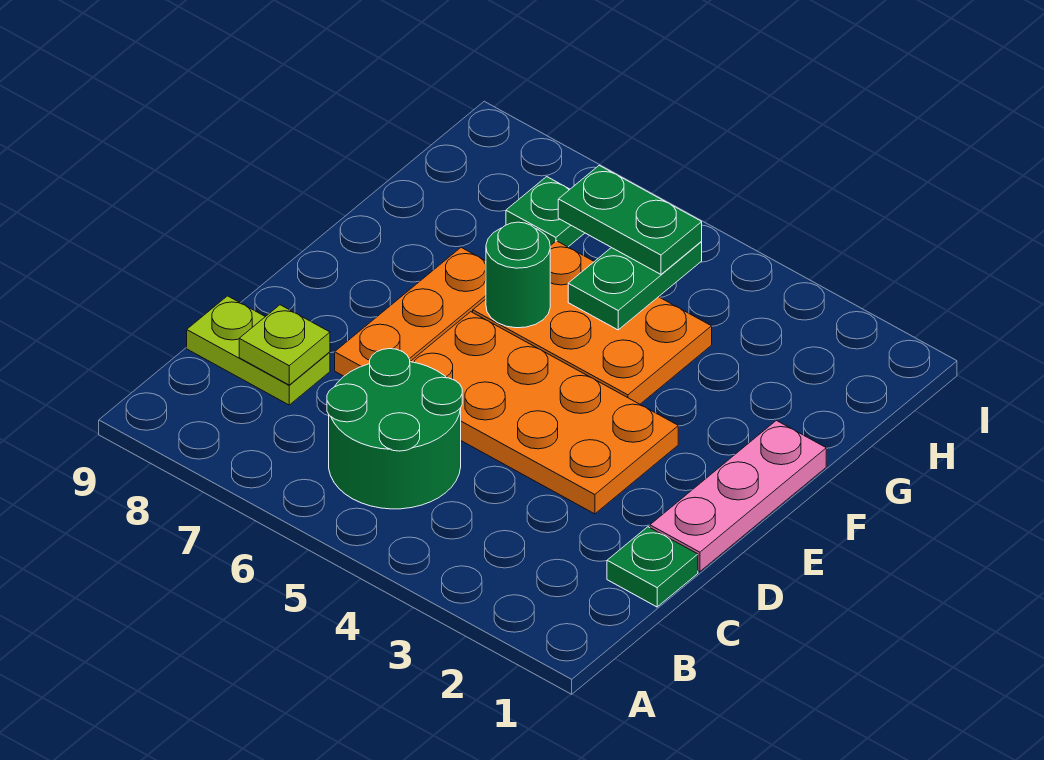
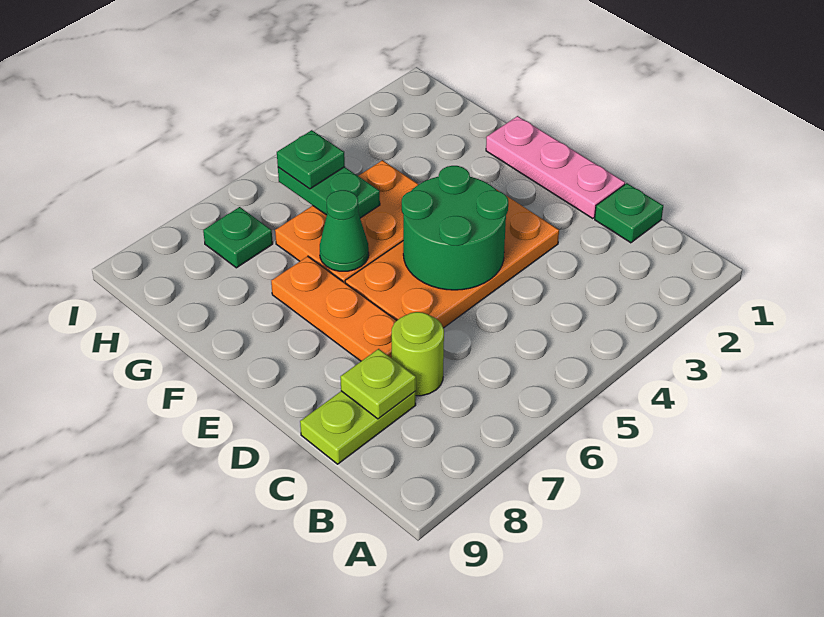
green round brick B5:C6 level 1 -> green round brick D4:E5 level 2
none -> lime round brick C7 level 1
green round brick F6 level 2 -> green cone F6 level 2
green plate H5:H6 level 3 -> green plate H5 level 3

